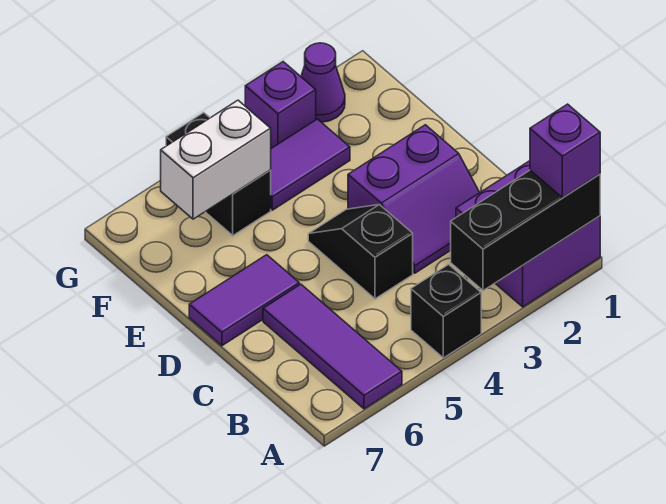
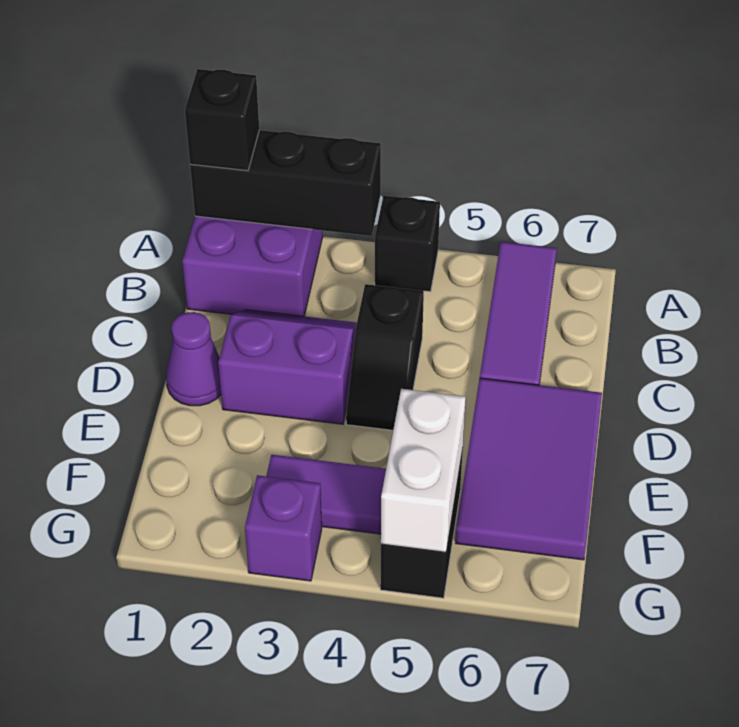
purple brick A1 level 3 -> black brick A1 level 3
purple tile D6:D7 level 1 -> purple tile D6:F7 level 1
white brick F5:F6 level 2 -> white brick F5:G5 level 2
purple cone G2 level 1 -> purple cone D1 level 1

